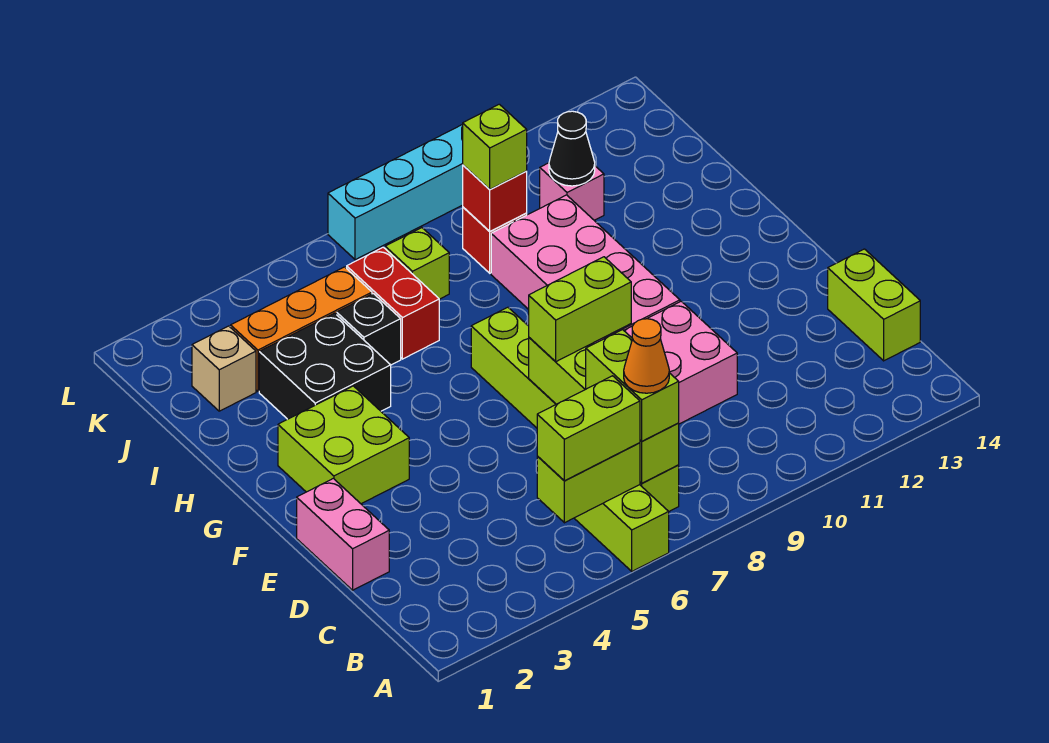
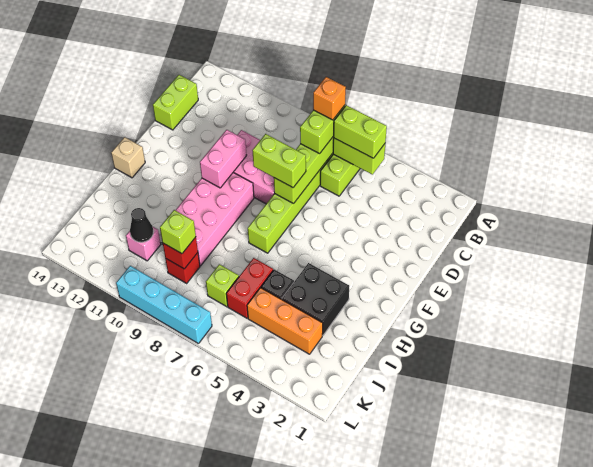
orange cone B7 level 4 -> orange brick B7 level 4
pink brick D1:E1 level 1 -> pink brick E10:F10 level 2
lime brick F2:G3 level 1 -> none
tan brick J2 level 1 -> tan brick G14 level 1

